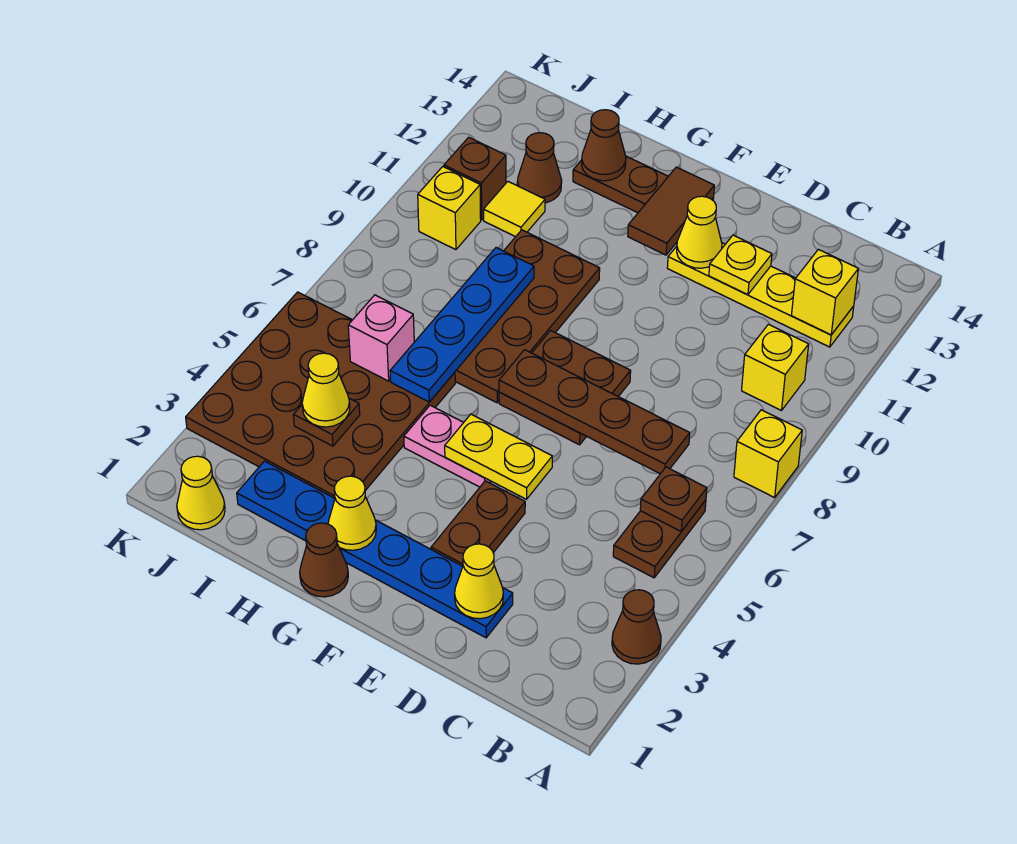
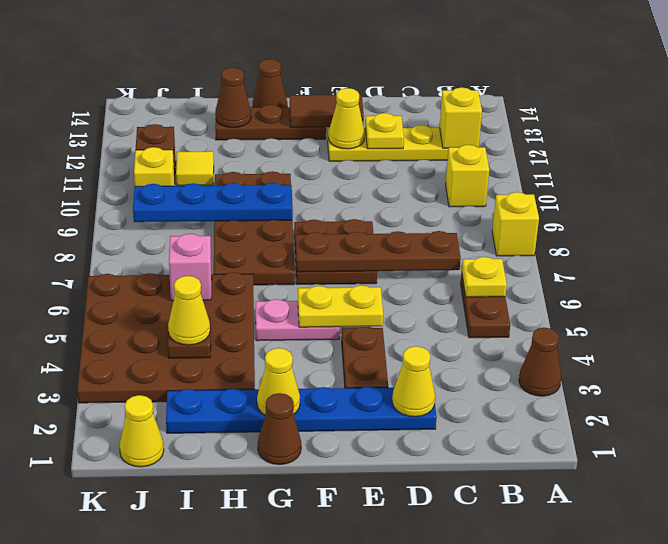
brown plate B6 level 2 -> yellow plate B6 level 2
brown tile F12:F13 level 2 -> brown tile E13:F13 level 2
blue plate H6:H9 level 2 -> blue plate G9:J9 level 2
brown cone I12 level 1 -> brown cone G14 level 1

